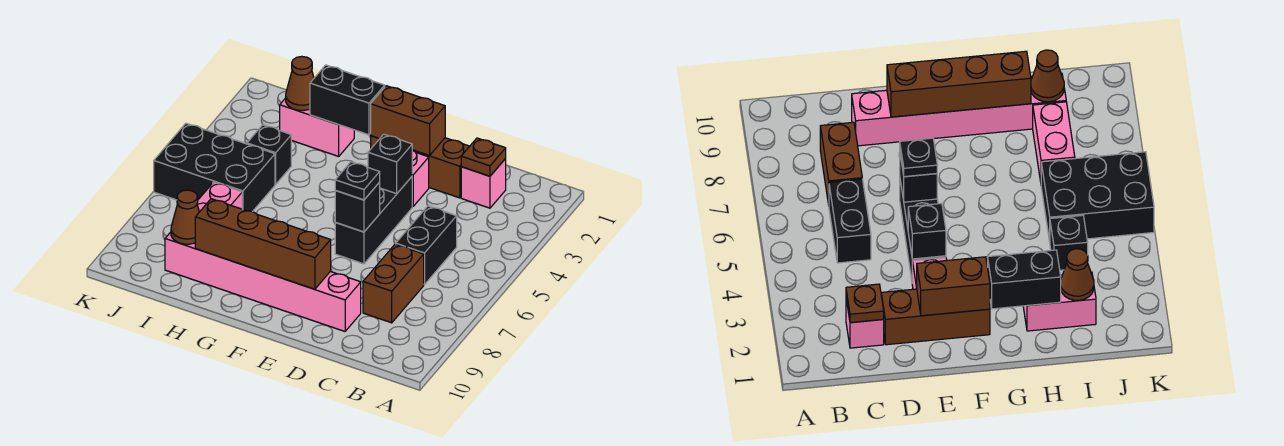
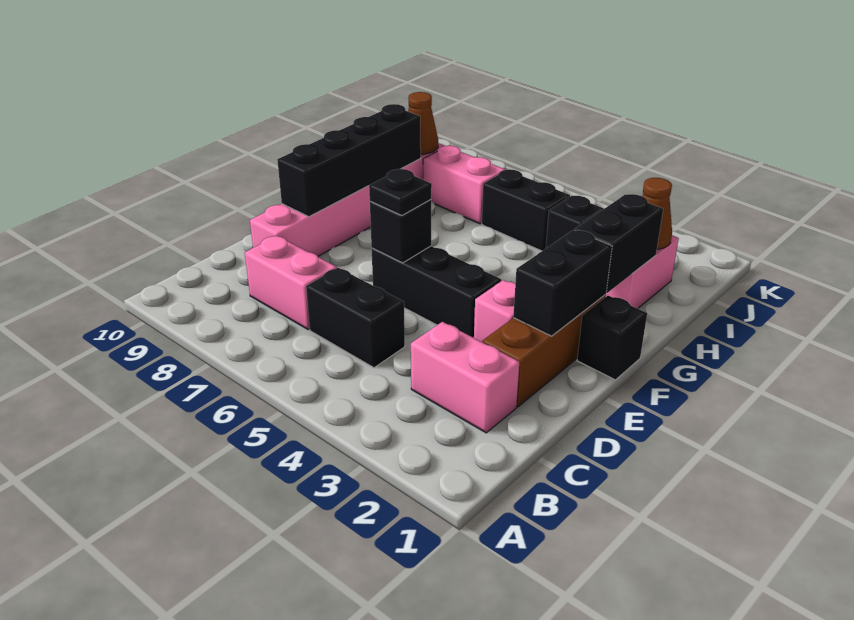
pink brick C2 level 1 -> pink brick C2:C3 level 1
brown plate C2 level 2 -> none
brown brick C7:C8 level 1 -> pink brick C7:C8 level 1
brown brick E2:F2 level 2 -> black brick E2:F2 level 2
black brick E4 level 2 -> black brick F1 level 1
brown brick E9:H9 level 2 -> black brick E9:H9 level 2
black brick I5:K6 level 1 -> black brick I5:I6 level 1

